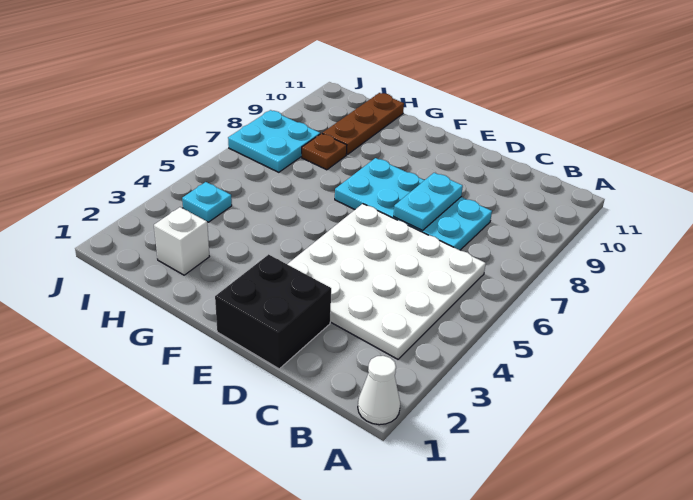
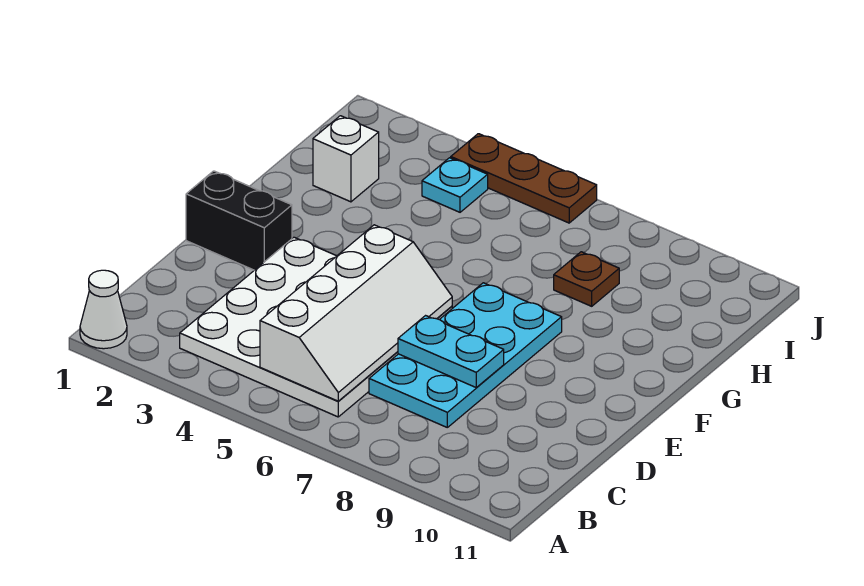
none -> white slope B5:E6 level 2 top 5
black brick D1:E2 level 1 -> black brick E1:E2 level 1
brown plate H9:H11 level 1 -> brown plate J4:J6 level 1
cyan plate I7:J8 level 1 -> none

